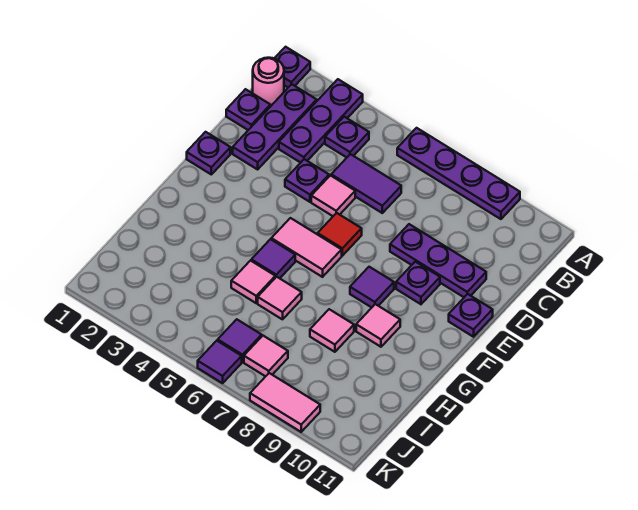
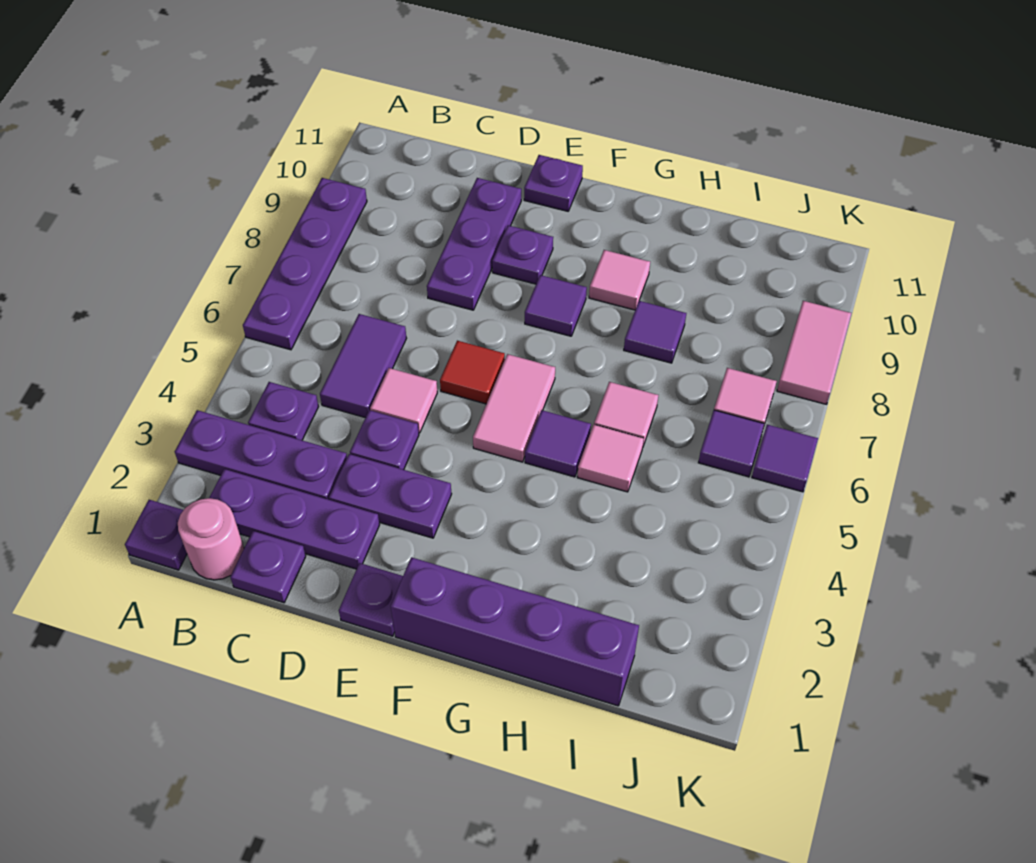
none -> purple plate D3:E3 level 1
none -> purple brick F1:I1 level 1
pink tile H8 level 1 -> purple tile H8 level 1

